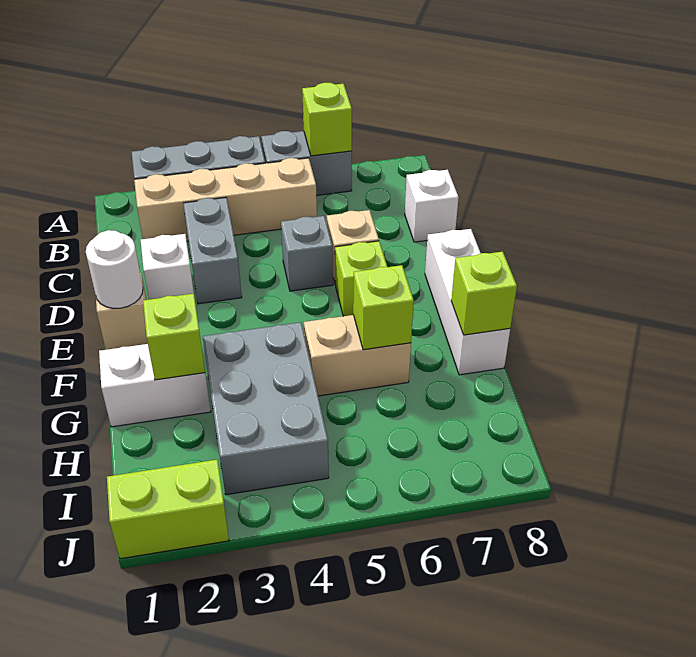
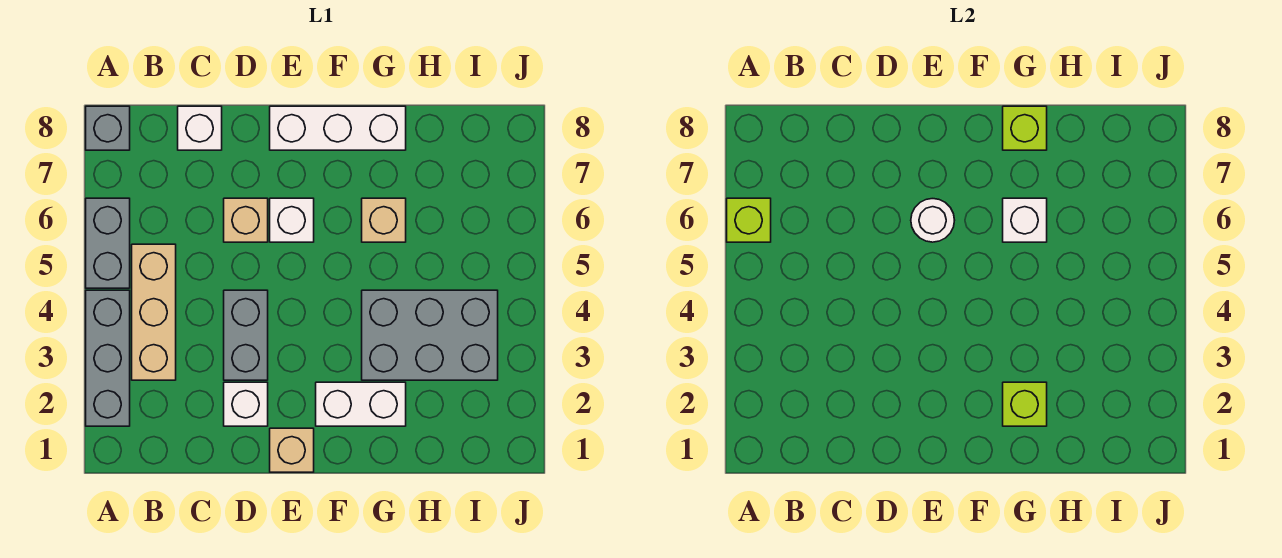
tan brick B2:B5 level 1 -> tan brick B3:B5 level 1
grey brick C3:D3 level 1 -> grey brick D3:D4 level 1
grey brick D5 level 1 -> grey brick A8 level 1
white round brick E1 level 2 -> white round brick E6 level 2
lime brick E6 level 1 -> white brick E6 level 1
white brick G1:G2 level 1 -> white brick F2:G2 level 1
tan brick G5:G6 level 1 -> tan brick G6 level 1
lime brick G6 level 2 -> white brick G6 level 2
lime brick J1:J2 level 1 -> none

